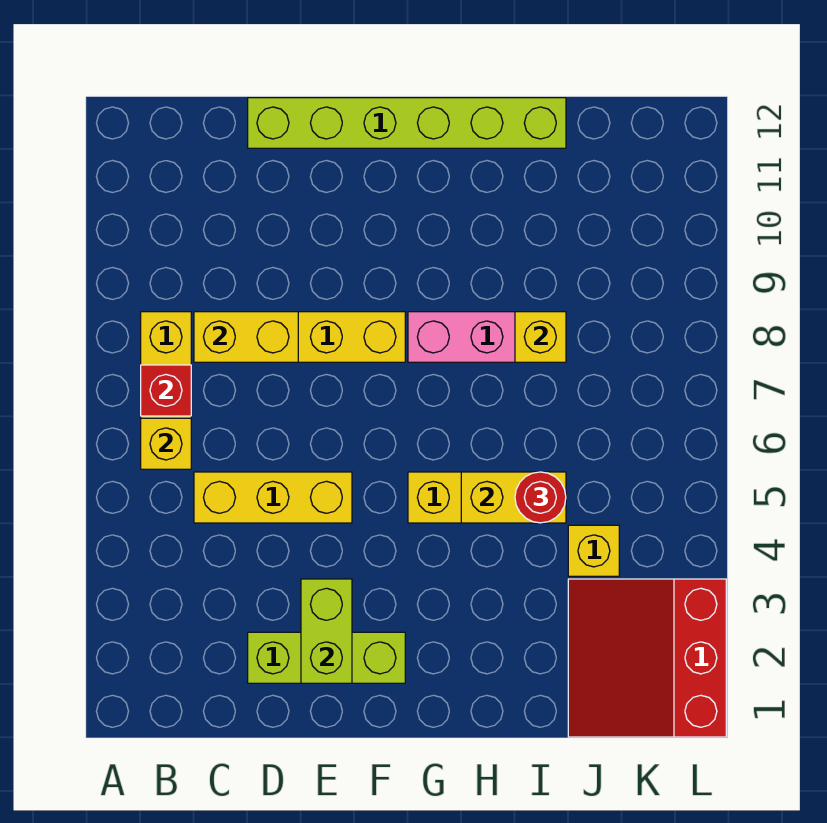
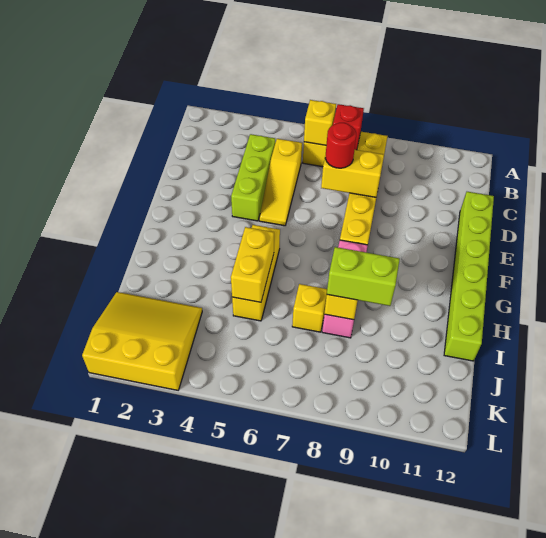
yellow brick C5:E5 level 1 -> yellow slope C5:E5 level 1 top C
yellow brick C8:D8 level 2 -> yellow brick D7:D8 level 2
lime brick D2:F2 level 1 -> lime brick C4:E4 level 1
lime brick E2:E3 level 2 -> lime brick I8:I9 level 3
red round brick I5 level 3 -> red round brick D7 level 3
red slope J1:L3 level 1 top L -> yellow slope J1:L3 level 1 top L
yellow brick J4 level 1 -> yellow brick I7 level 1

